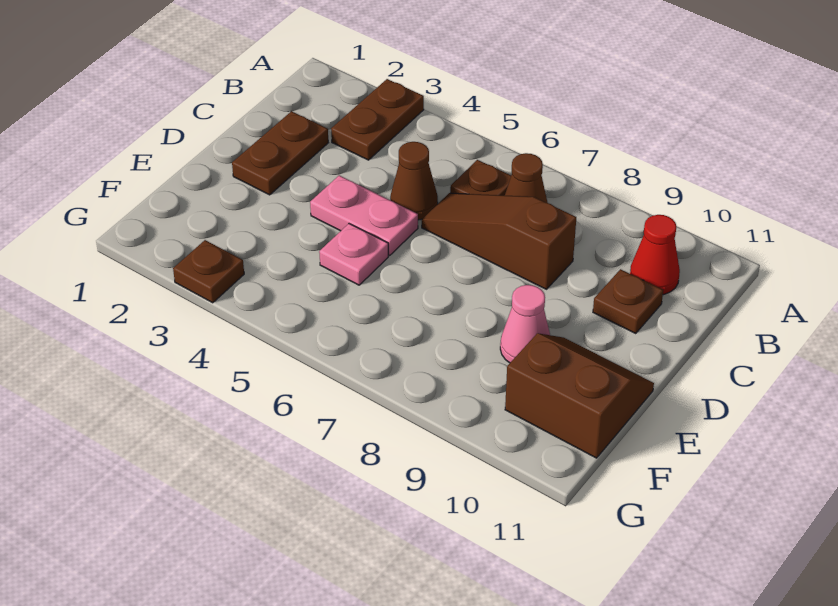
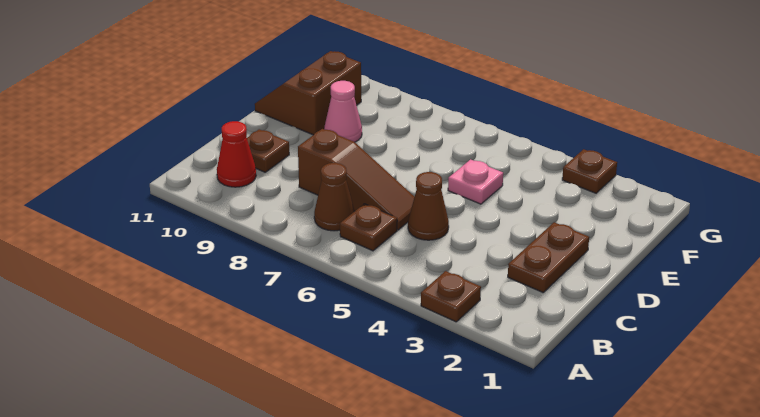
brown plate A3:B3 level 1 -> brown plate A3 level 1
pink plate D4:D5 level 1 -> none
brown slope E10:F11 level 1 top F -> brown slope E10:F11 level 1 top 10

